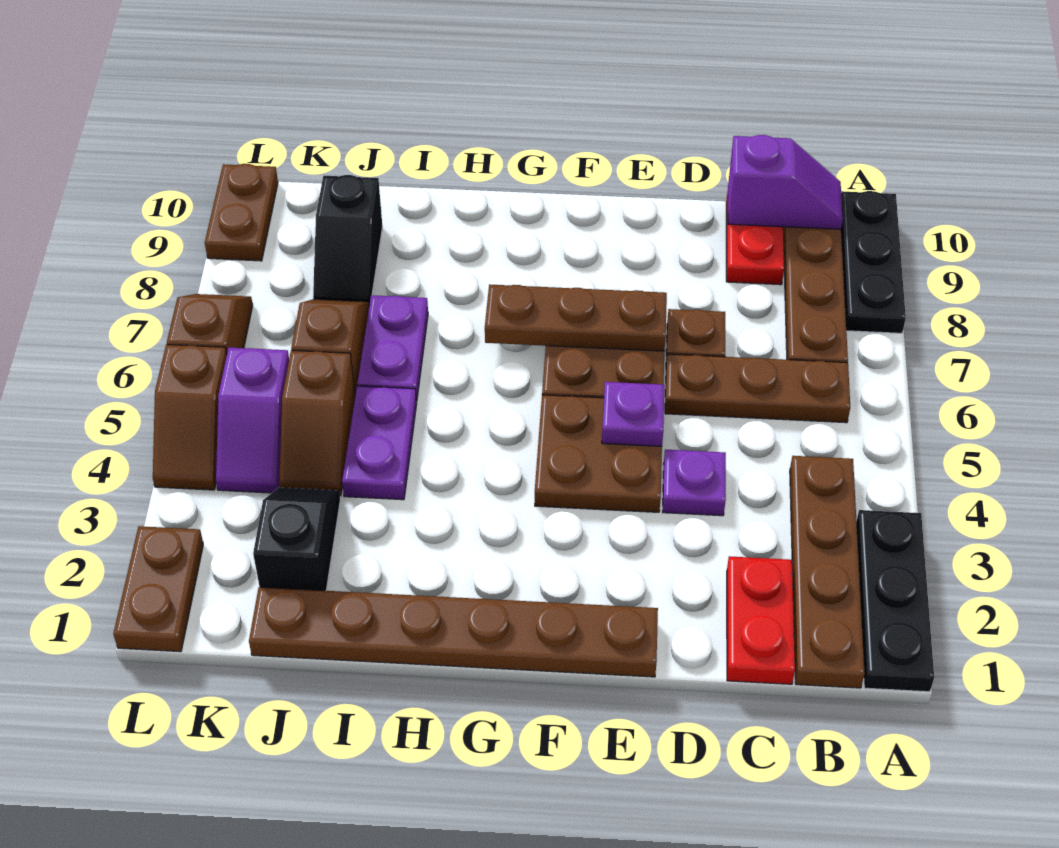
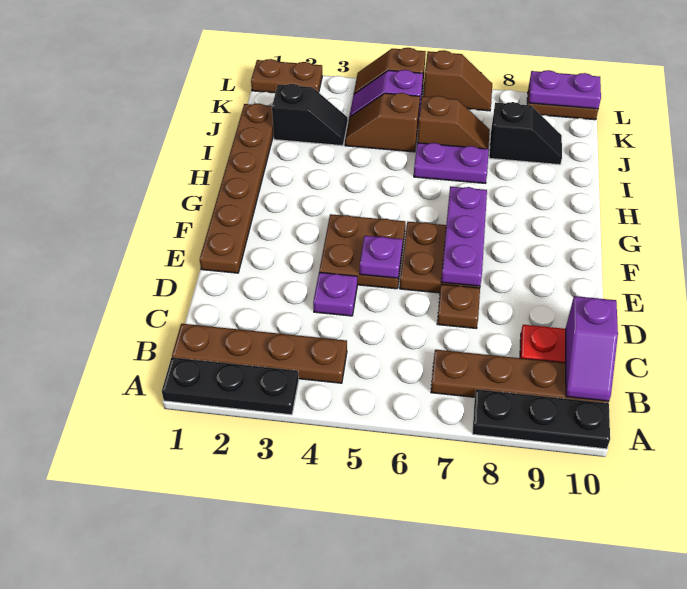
brown plate B6:D6 level 1 -> none
red plate C1:C2 level 1 -> none
brown plate E7:G7 level 2 -> purple plate E7:G7 level 2
purple plate I4:I5 level 1 -> purple plate L9:L10 level 2
black slope J8:J9 level 1 top 9 -> black slope J8:J9 level 1 top 8

